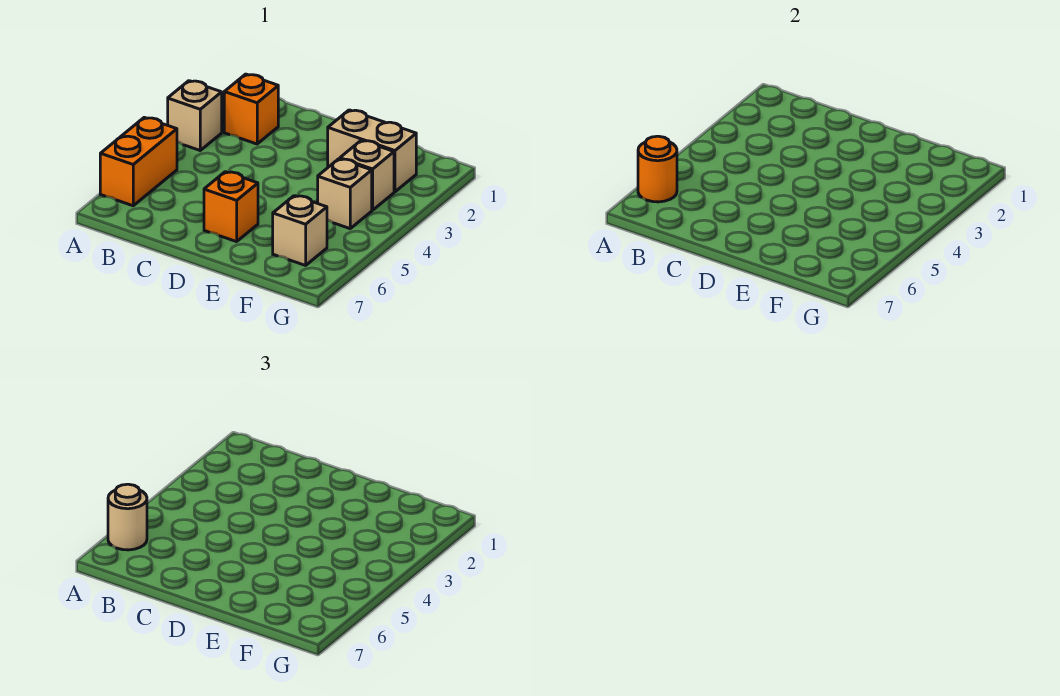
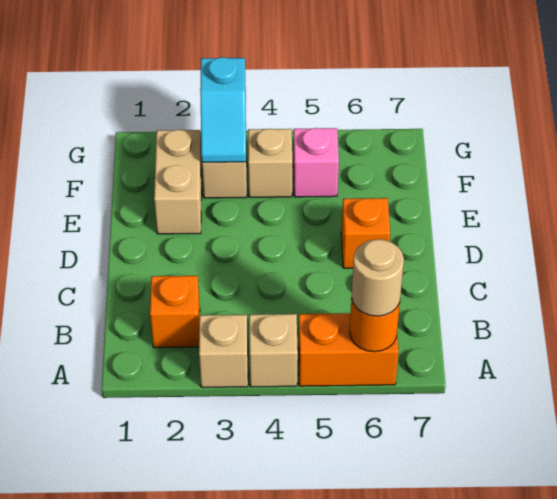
none -> cyan slope F3:G3 level 2 top G
none -> pink brick F5 level 1
tan brick F6 level 1 -> tan brick A4 level 1

